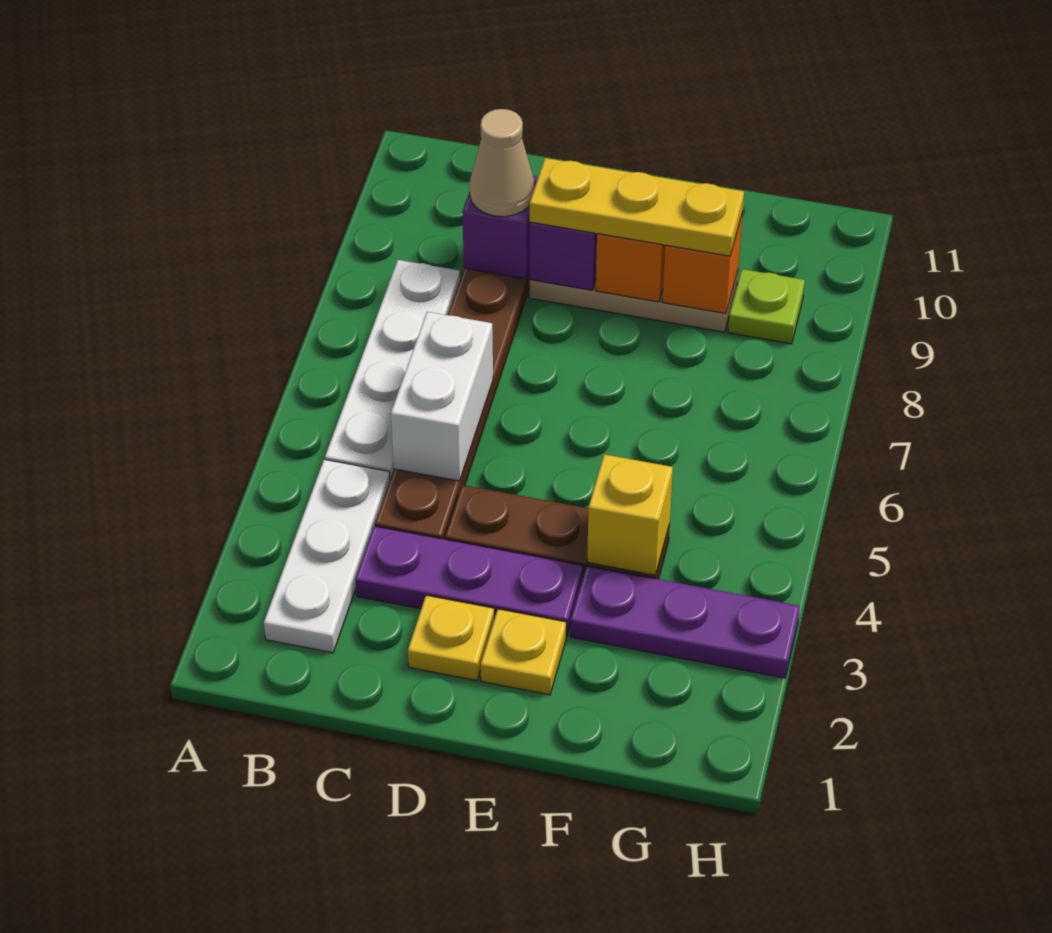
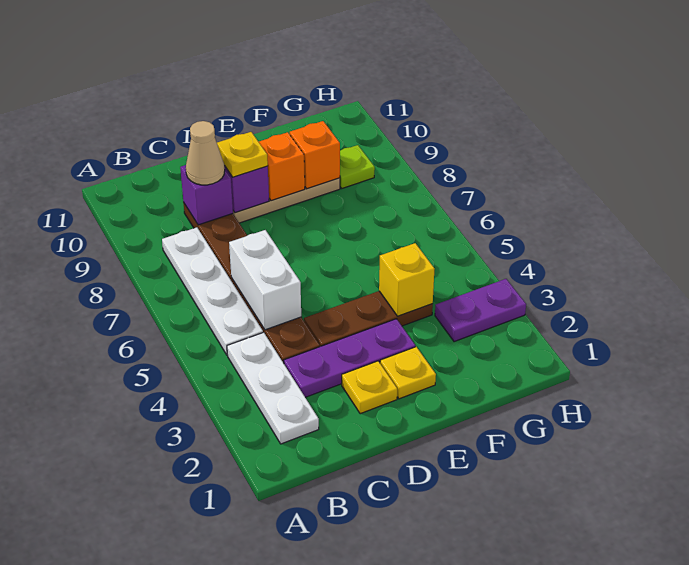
yellow plate D9:F9 level 3 -> yellow plate D9 level 3
purple plate F3:H3 level 1 -> purple plate G3:H3 level 1

